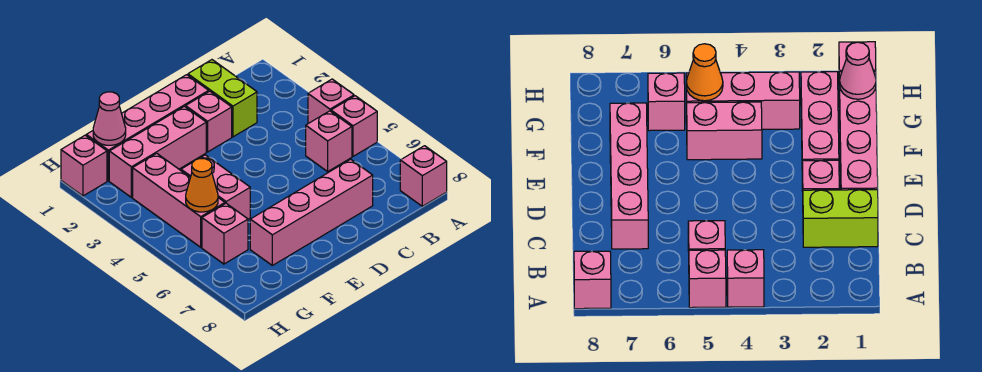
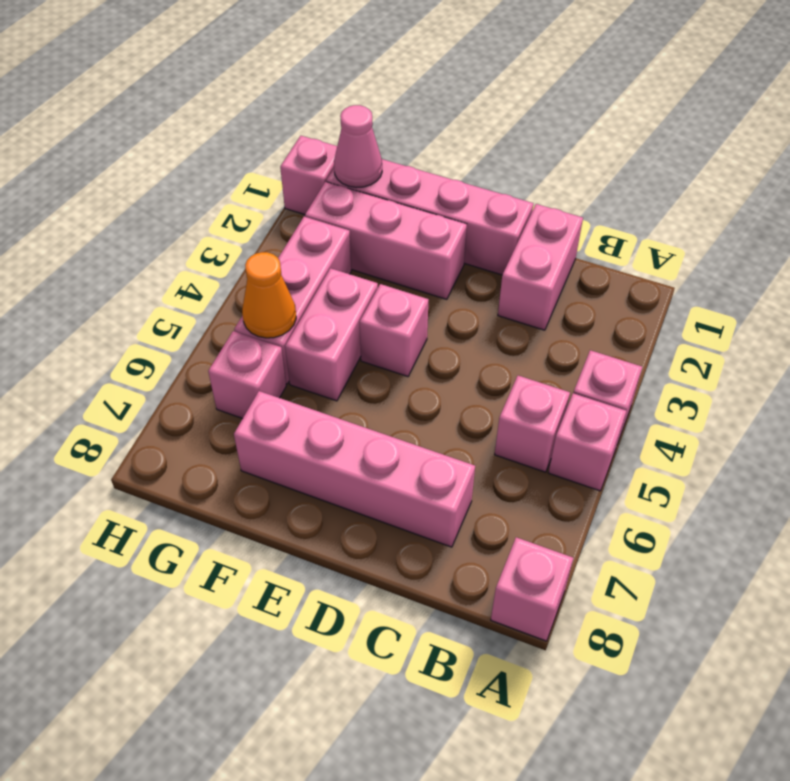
lime brick C1:C2 level 1 -> pink brick C1:C2 level 1
pink brick D2 level 1 -> pink brick E4 level 1

